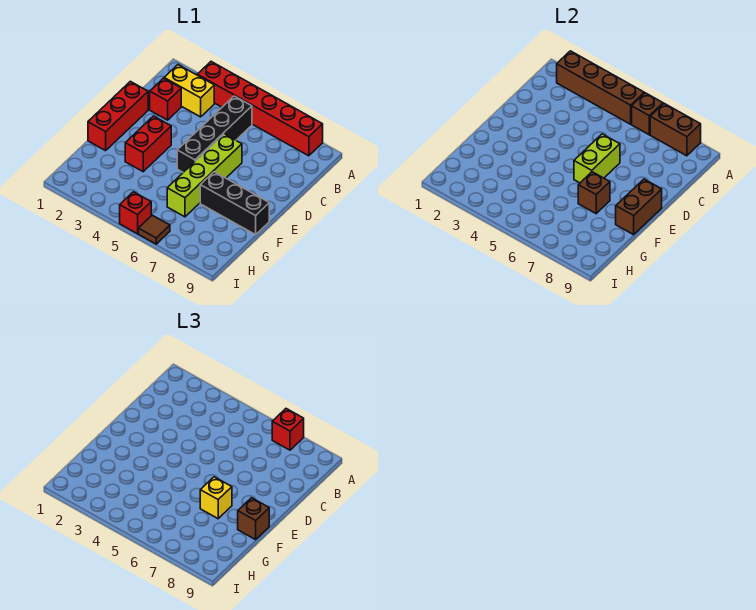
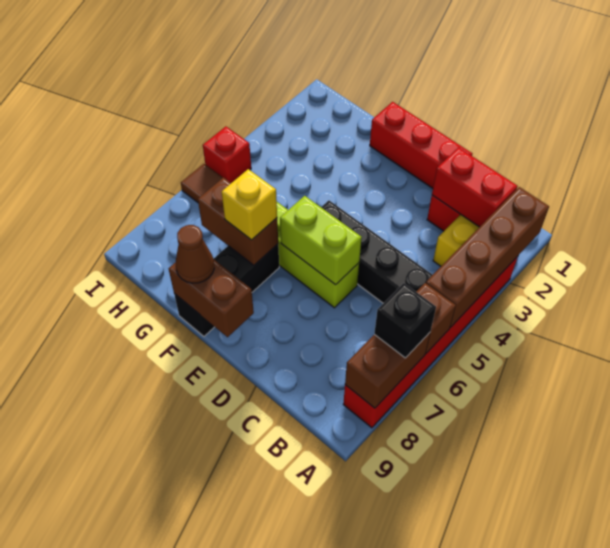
red brick A7 level 3 -> black brick A7 level 3
red brick E3:F3 level 1 -> red brick B2:C2 level 2
brown brick F7 level 2 -> brown brick F7:G7 level 2
brown brick F9 level 3 -> brown cone F9 level 3

